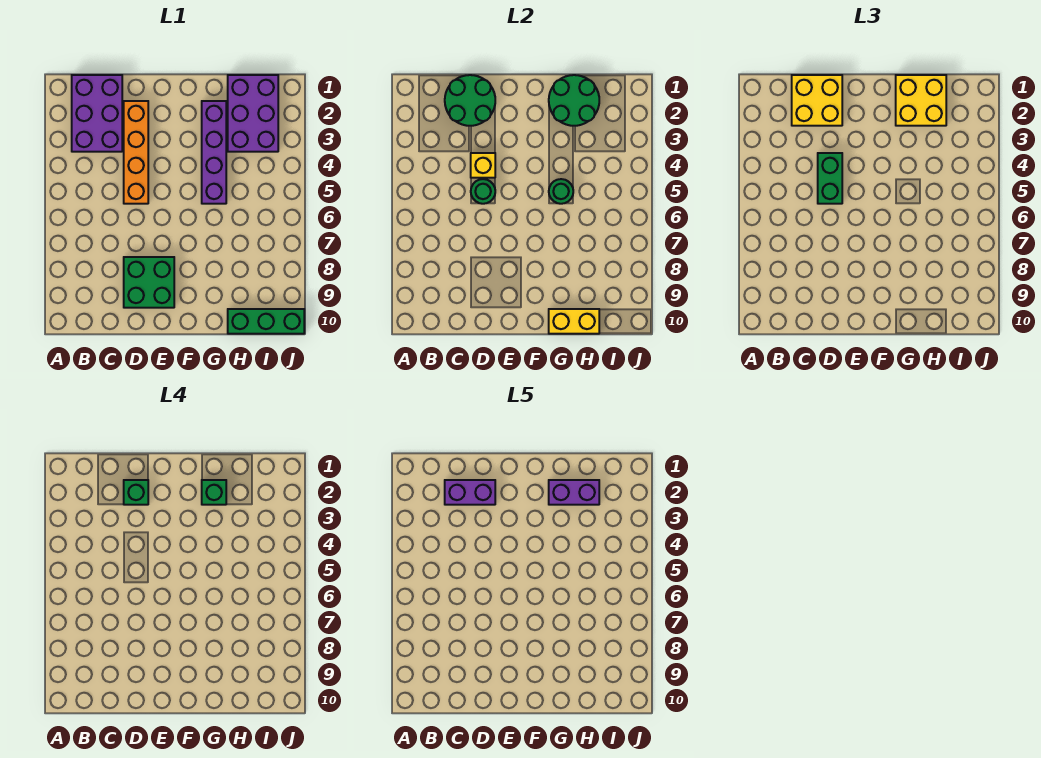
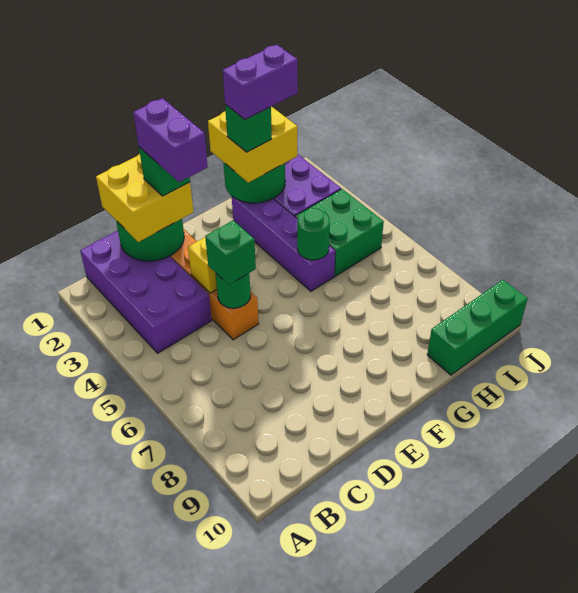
purple brick B1:C3 level 1 -> purple brick B1:C4 level 1
purple brick C2:D2 level 5 -> purple brick D2:D3 level 5
green brick D4:D5 level 3 -> green brick D5 level 3
green brick D8:E9 level 1 -> green brick H4:I5 level 1
yellow brick G10:H10 level 2 -> none

